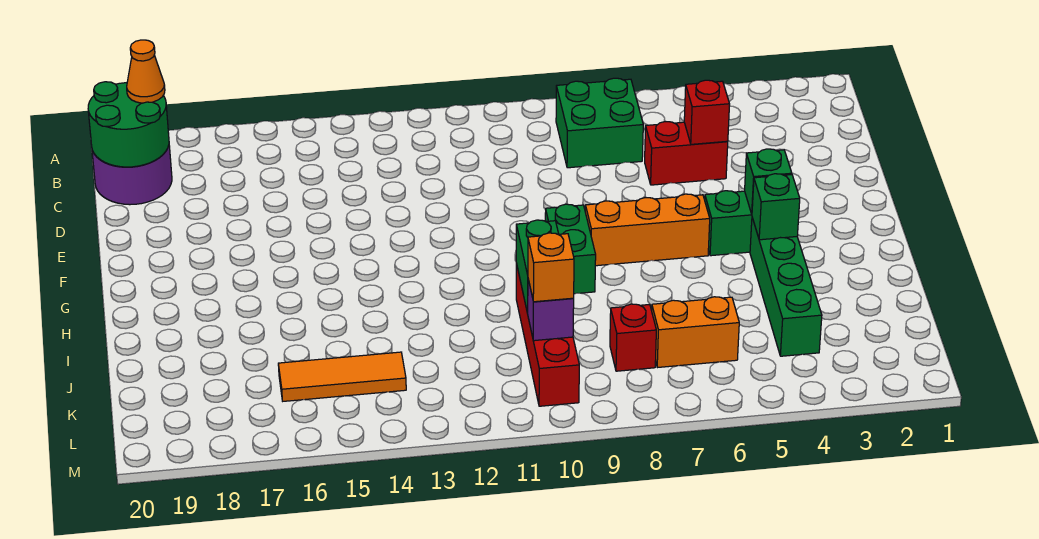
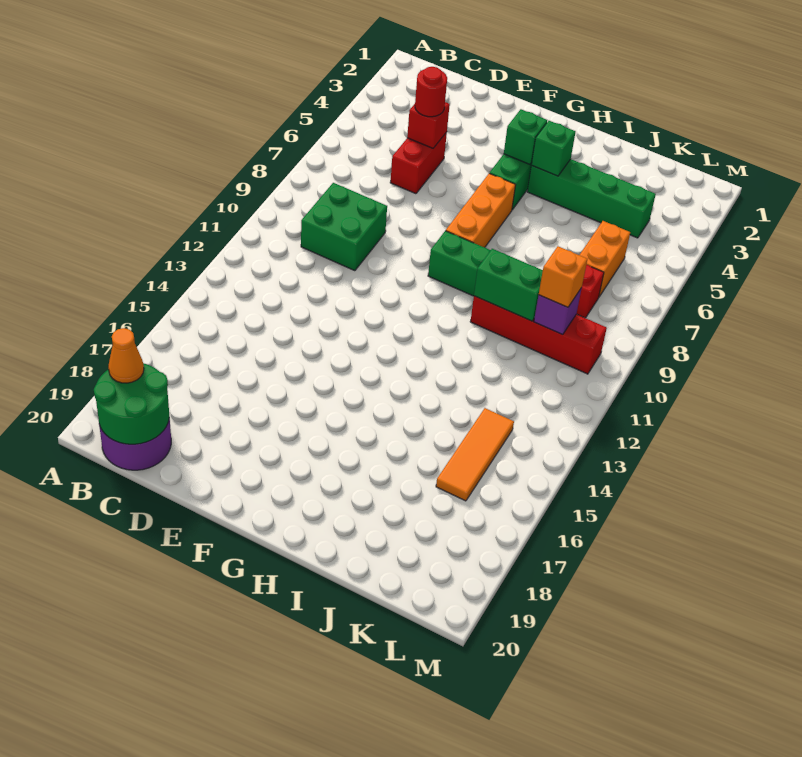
green brick B7:C8 level 1 -> green brick C9:D10 level 1
none -> red round brick D5 level 3

